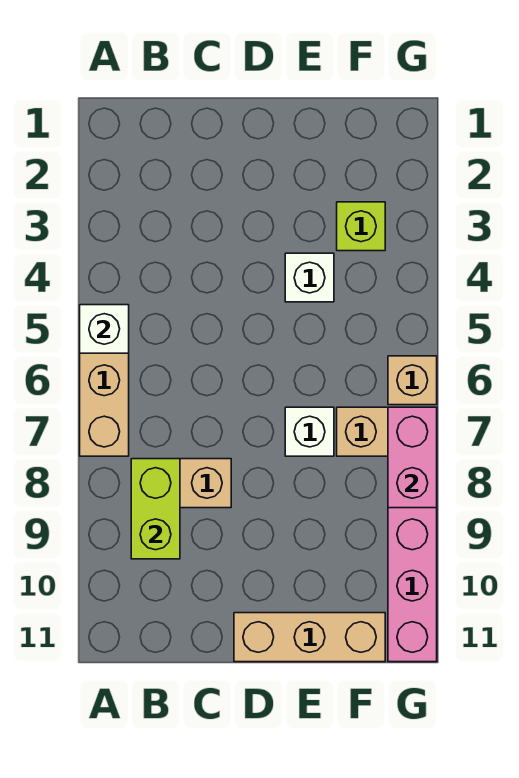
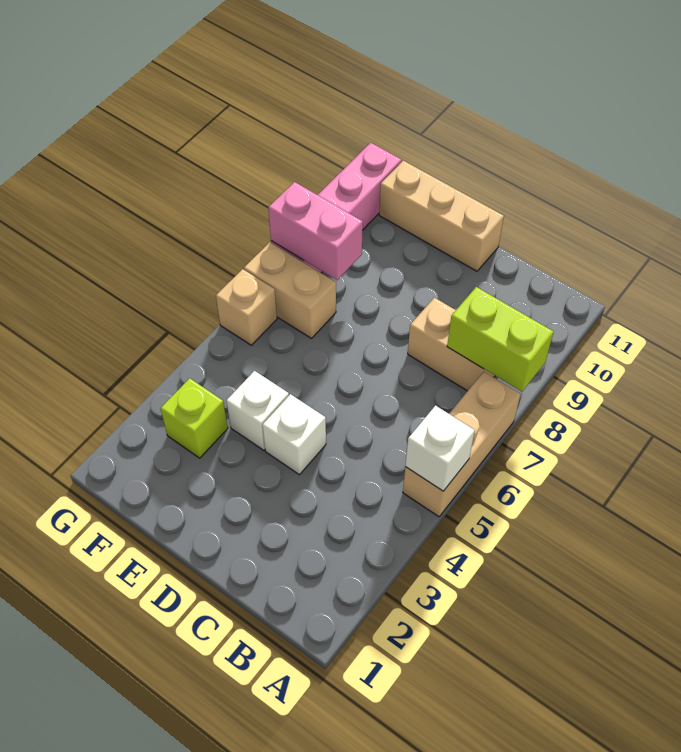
lime brick B8:B9 level 2 -> lime brick A8:B8 level 2
white brick E7 level 1 -> white brick D4 level 1
pink brick G7:G8 level 2 -> pink brick F8:G8 level 2

